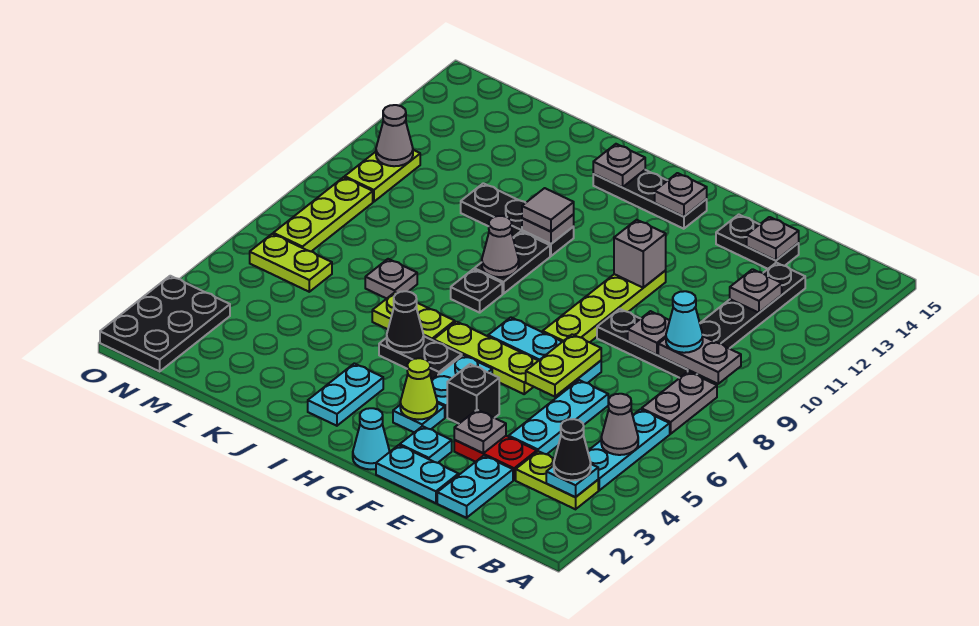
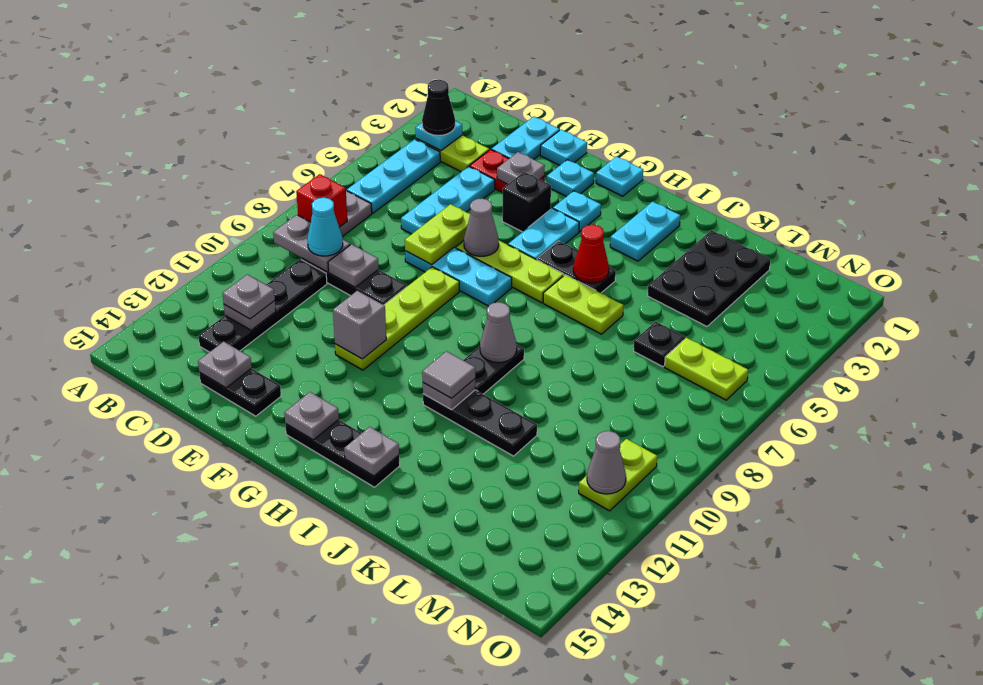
grey cone B5 level 2 -> grey cone F6 level 2
none -> red brick B8 level 2
cyan plate E1:F1 level 1 -> cyan plate E1 level 1
cyan cone G1 level 1 -> cyan plate G1 level 1
lime cone G3 level 2 -> none
black cone I5 level 2 -> red cone I5 level 2
black plate I8 level 1 -> black plate L6 level 1
grey plate K7 level 1 -> grey plate C12 level 3
black plate N1:O3 level 1 -> black plate K2:L4 level 1
lime plate N7:N9 level 1 -> none

